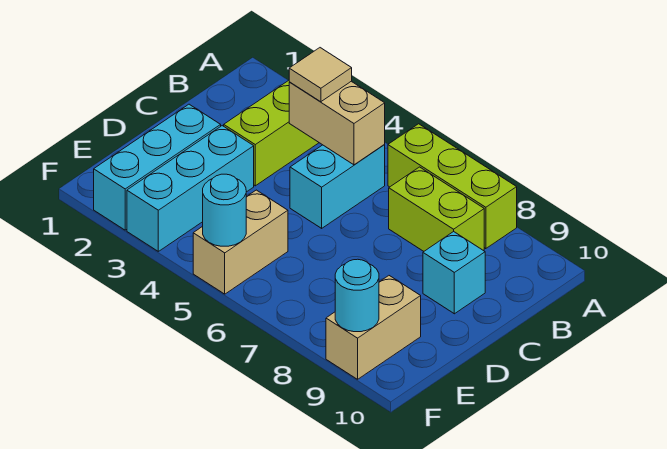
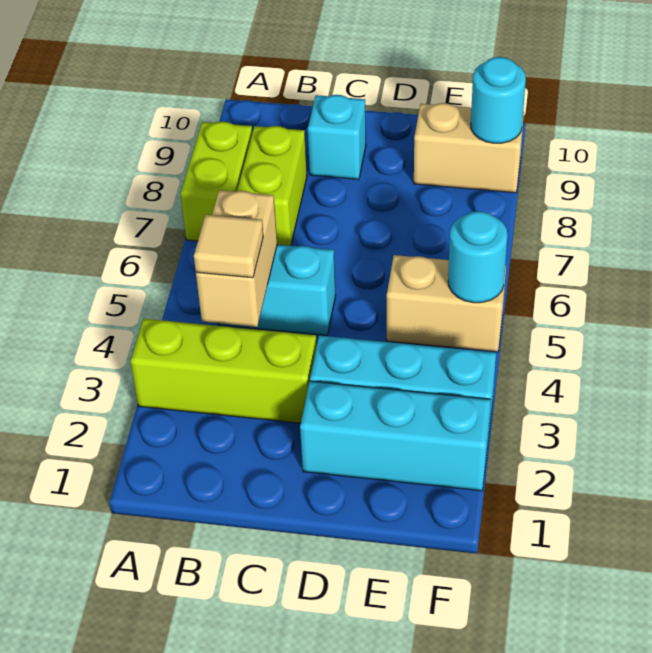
lime brick A6:A8 level 1 -> lime brick A7:A8 level 1

